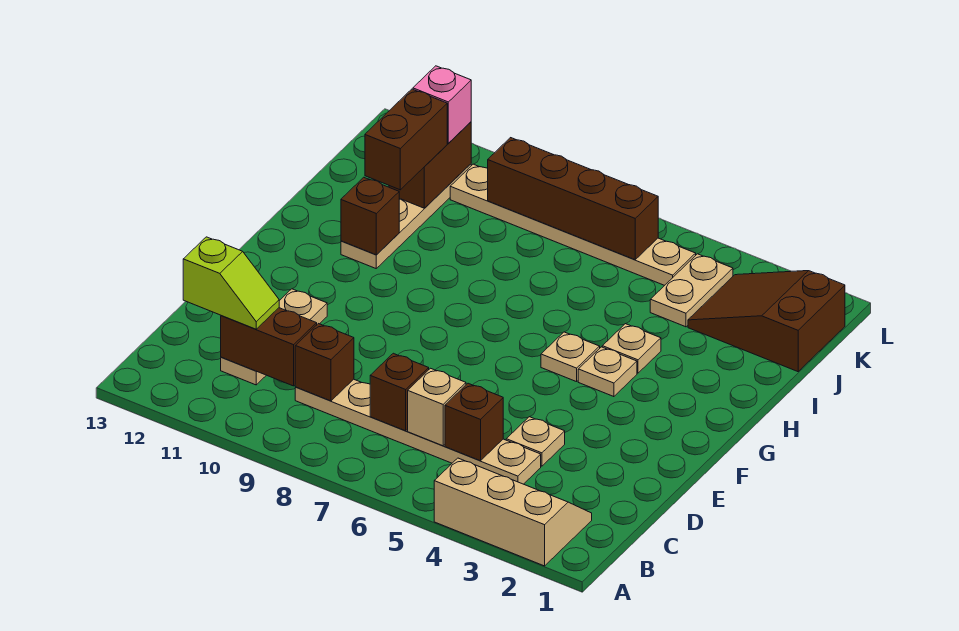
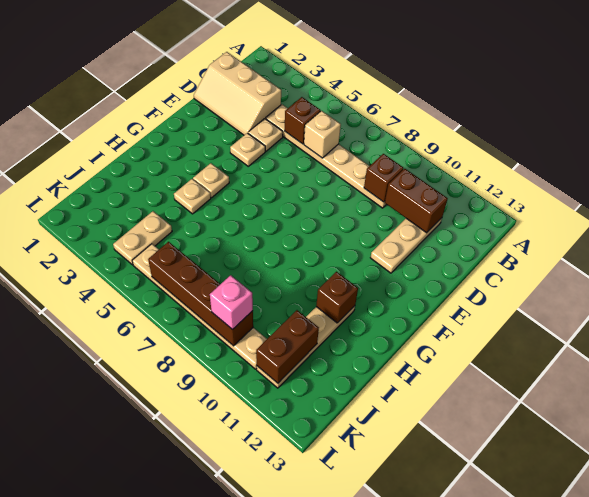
tan slope A2:B4 level 1 top A -> tan slope C1:D3 level 1 top C
brown brick C7 level 2 -> none
lime slope C11:C12 level 3 top 12 -> none
tan plate G5 level 1 -> tan plate E4 level 1
brown brick I11:J11 level 3 -> none
brown slope J1:K3 level 1 top 1 -> none
pink brick K11 level 3 -> pink brick K9 level 3

